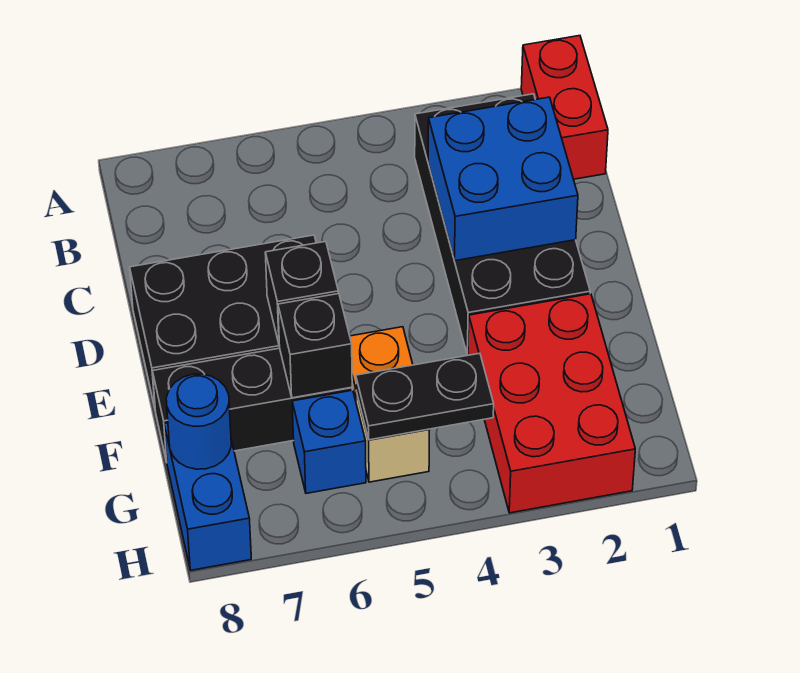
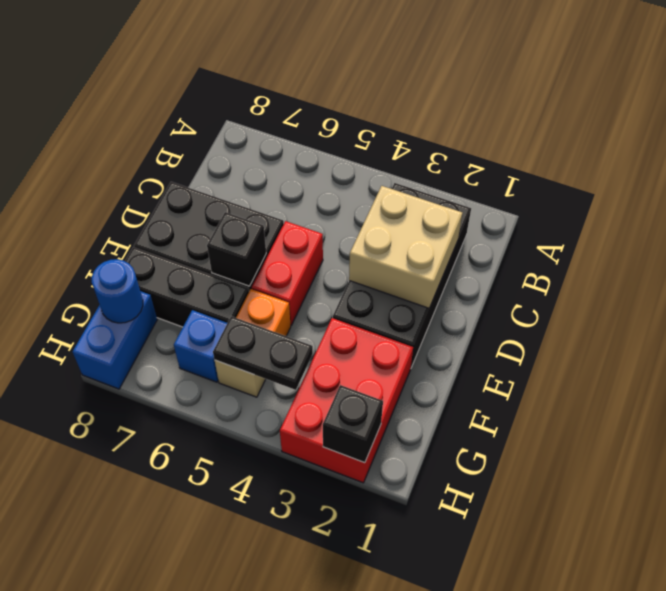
red brick A1:B1 level 1 -> red brick D5:E5 level 1
blue brick C2:D3 level 2 -> tan brick C2:D3 level 2
black brick F6 level 2 -> black brick H2 level 2

